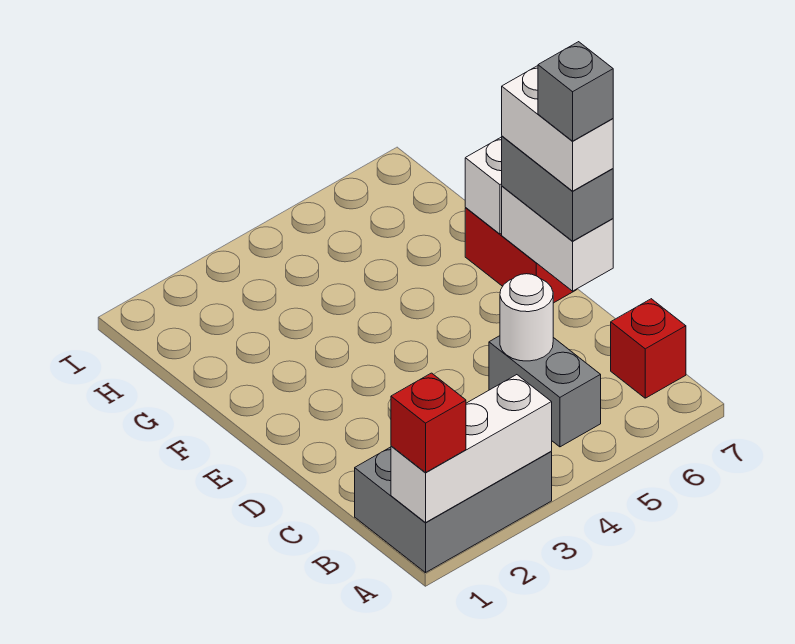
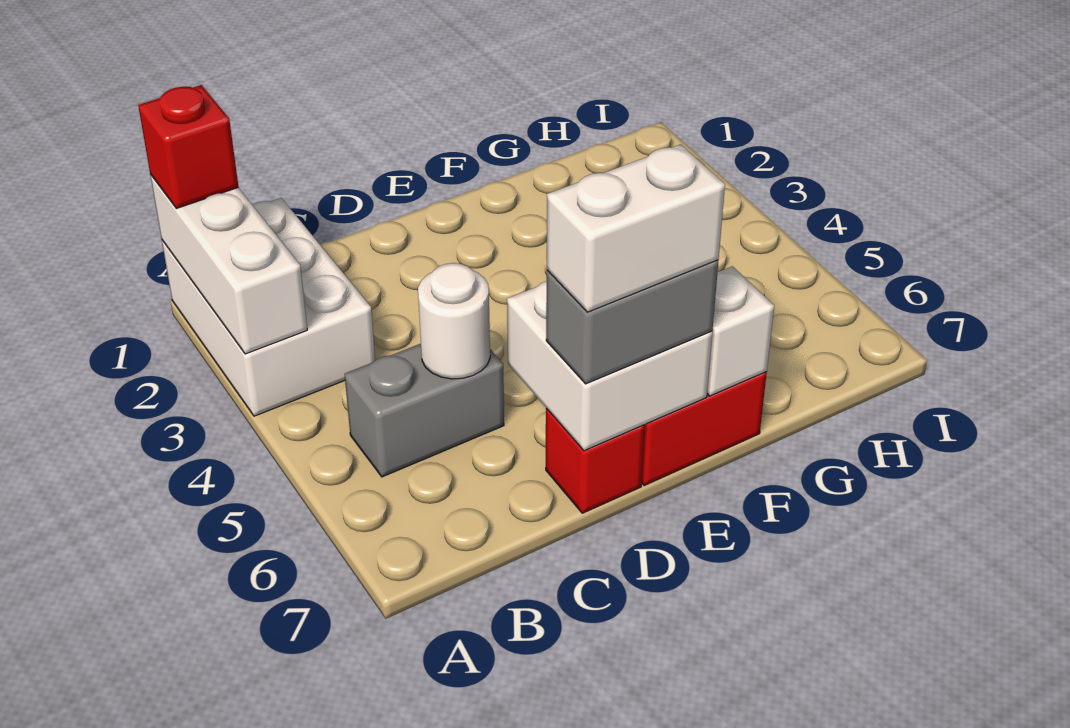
grey brick A1:B3 level 1 -> white brick A1:B3 level 1
red brick B7 level 1 -> red brick D7 level 1
white brick D7:E7 level 2 -> white brick D6:E7 level 2
grey brick D7 level 5 -> none

